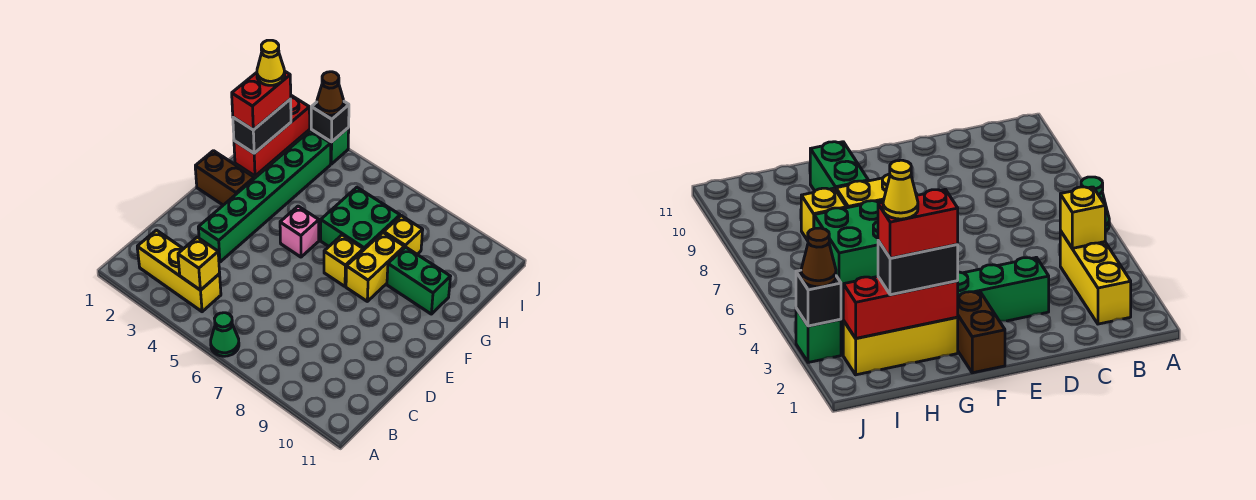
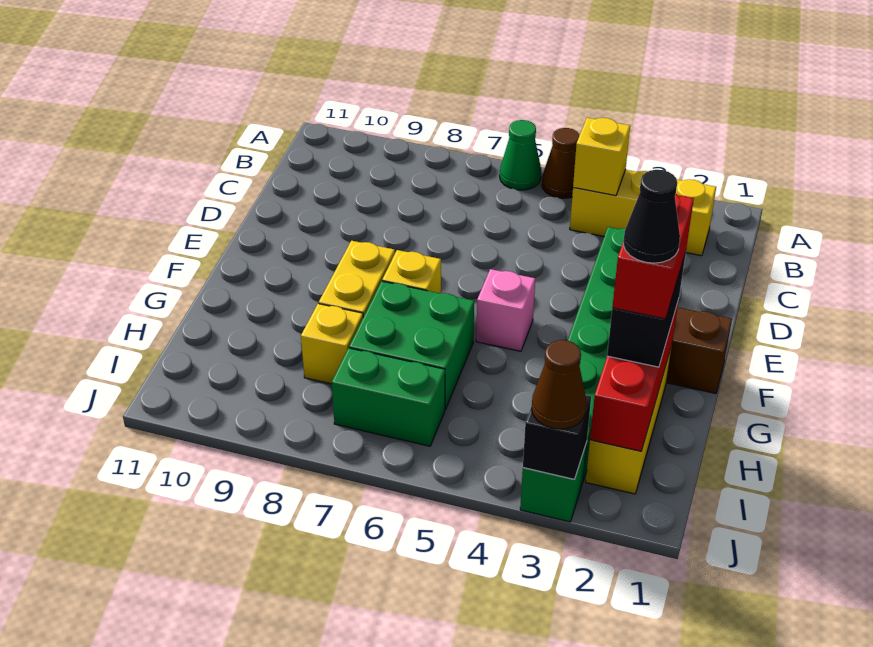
none -> brown cone A5 level 1
green brick G9:G10 level 1 -> green brick I6:I7 level 1
yellow cone H2 level 5 -> black cone H2 level 5

